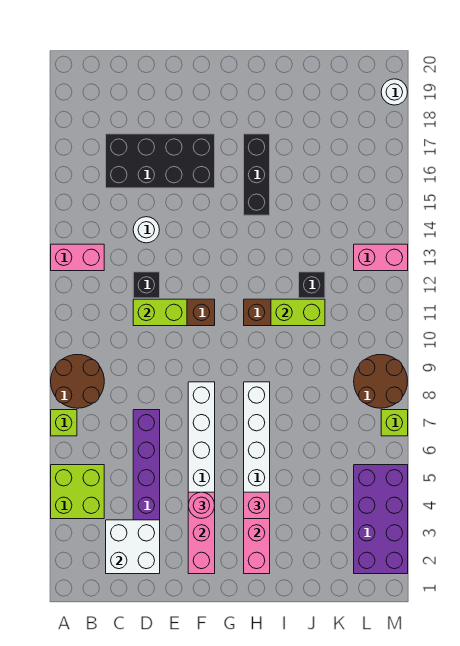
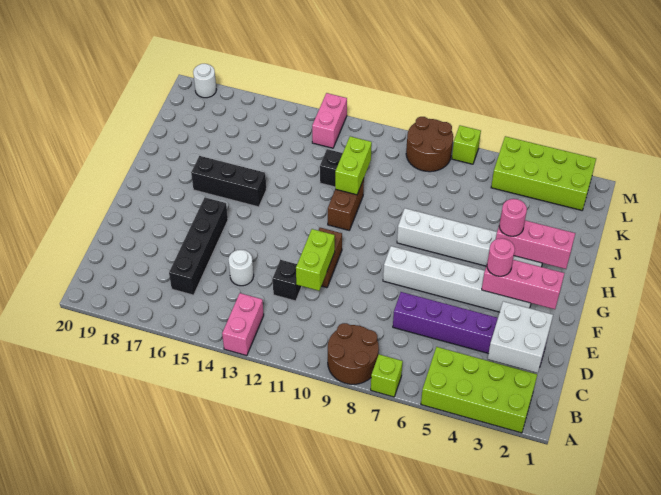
lime brick A4:B5 level 1 -> lime brick A2:B5 level 1
black brick C16:F17 level 1 -> black brick C16:F16 level 1
pink brick H4 level 3 -> pink round brick H4 level 3
purple brick L2:M5 level 1 -> lime brick L2:M5 level 1

